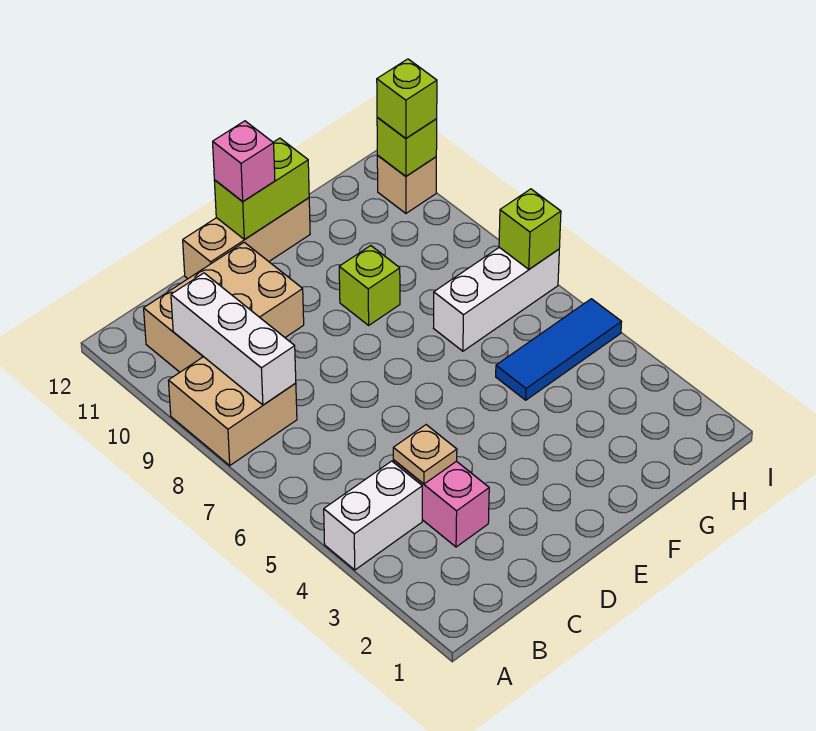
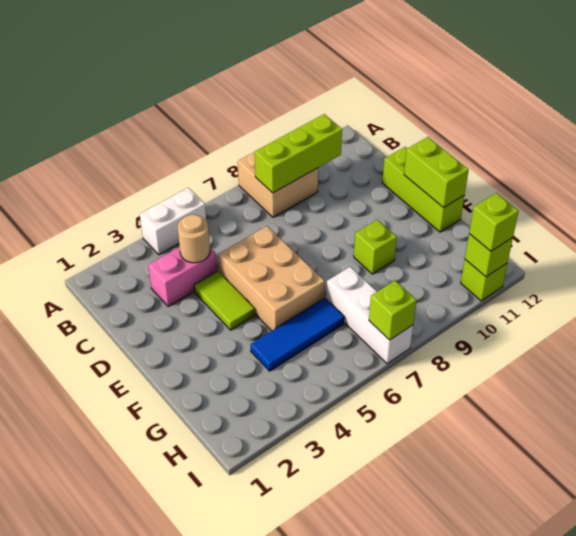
white brick A4:B4 level 1 -> white brick A4:A5 level 1
white brick B8:B10 level 2 -> lime brick B8:B10 level 2
tan brick B10:D11 level 1 -> tan brick D5:F6 level 1
tan plate C4 level 2 -> tan round brick C4 level 2
none -> lime tile D4:E4 level 1
tan brick D12:F12 level 1 -> lime brick D12:F12 level 1
pink brick E12 level 3 -> none
blue tile G5:I5 level 1 -> blue tile G4:G6 level 1
tan brick I11 level 1 -> lime brick I11 level 1

